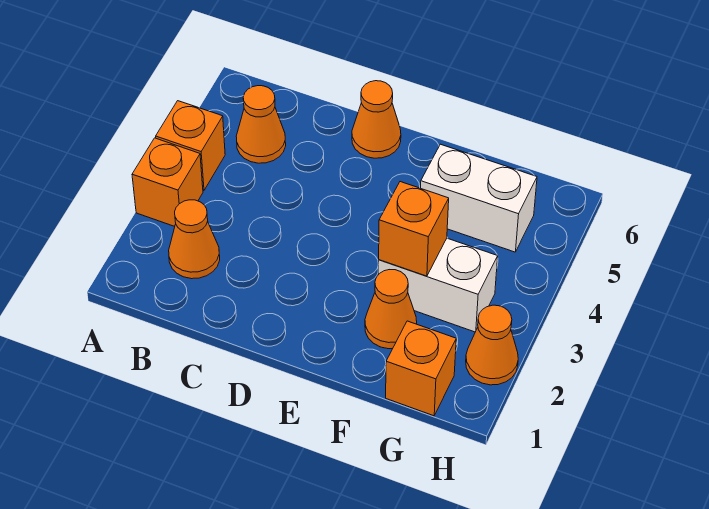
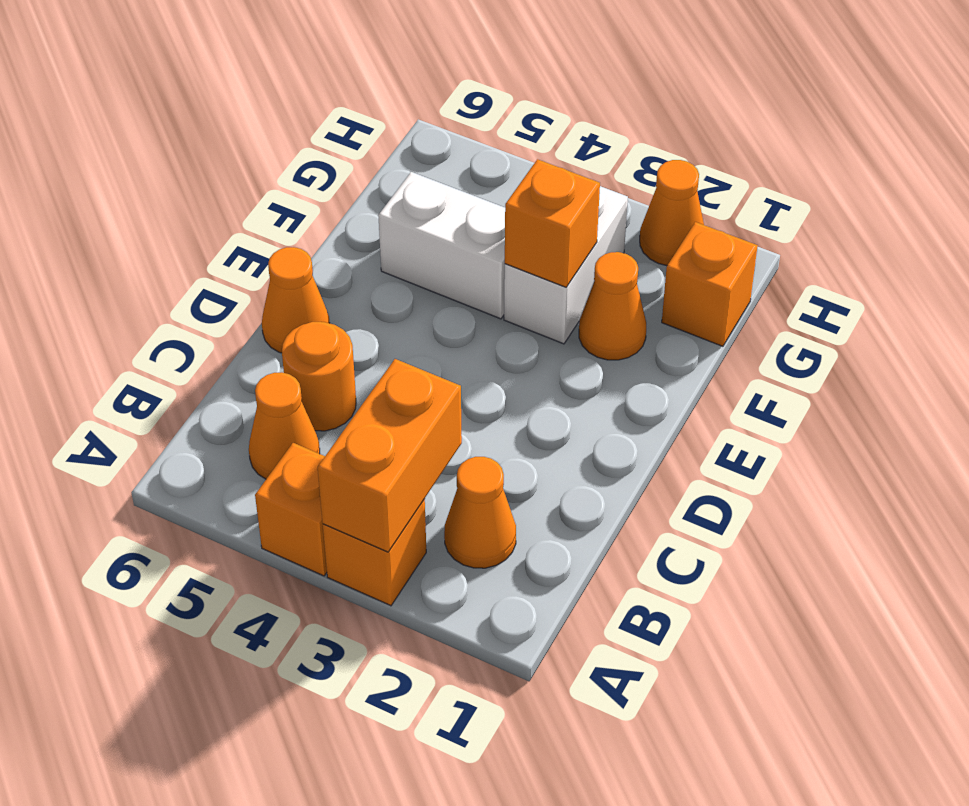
none -> orange brick A3:B3 level 2
none -> orange round brick C5 level 1
white brick F5:G5 level 1 -> white brick F4:F5 level 1

